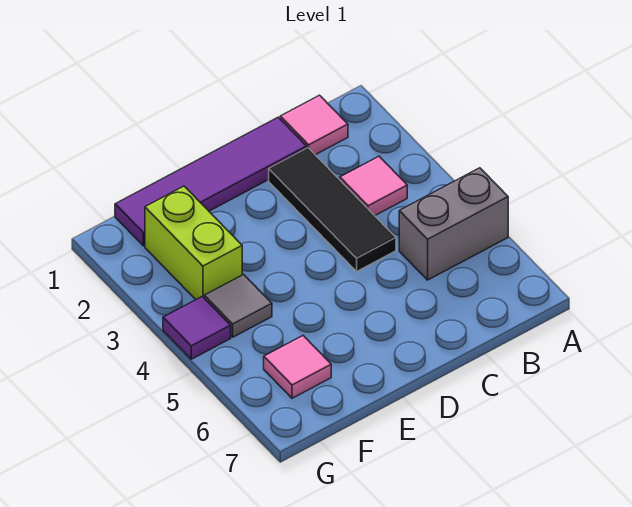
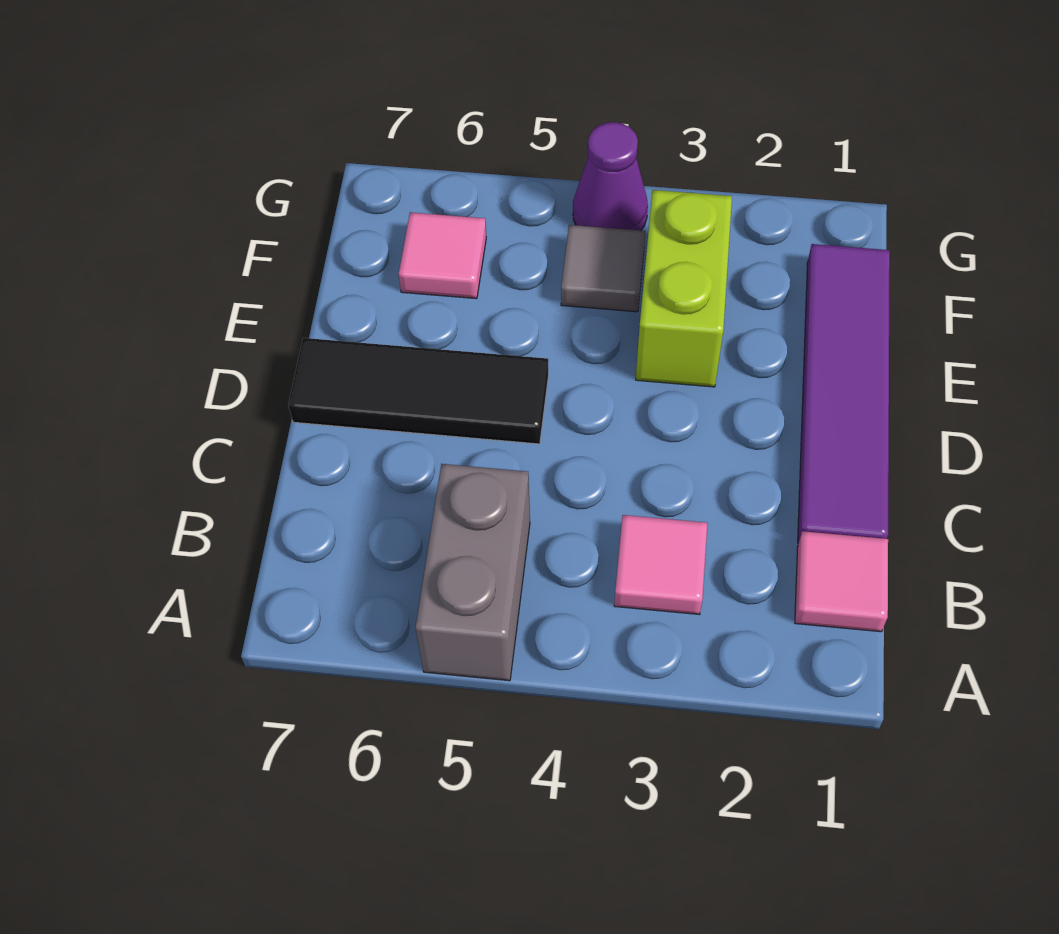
black tile C2:C4 level 1 -> black tile D5:D7 level 1
lime brick F2:F3 level 1 -> lime brick E3:F3 level 1
purple tile G4 level 1 -> purple cone G4 level 1

